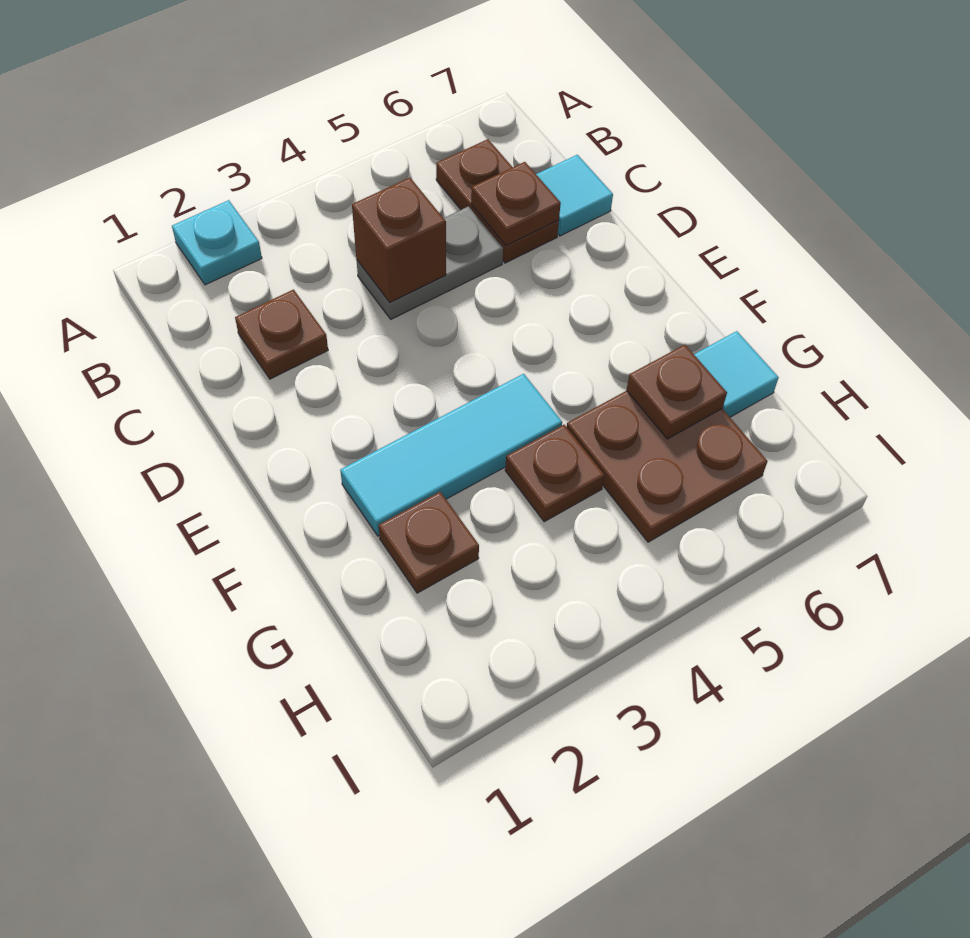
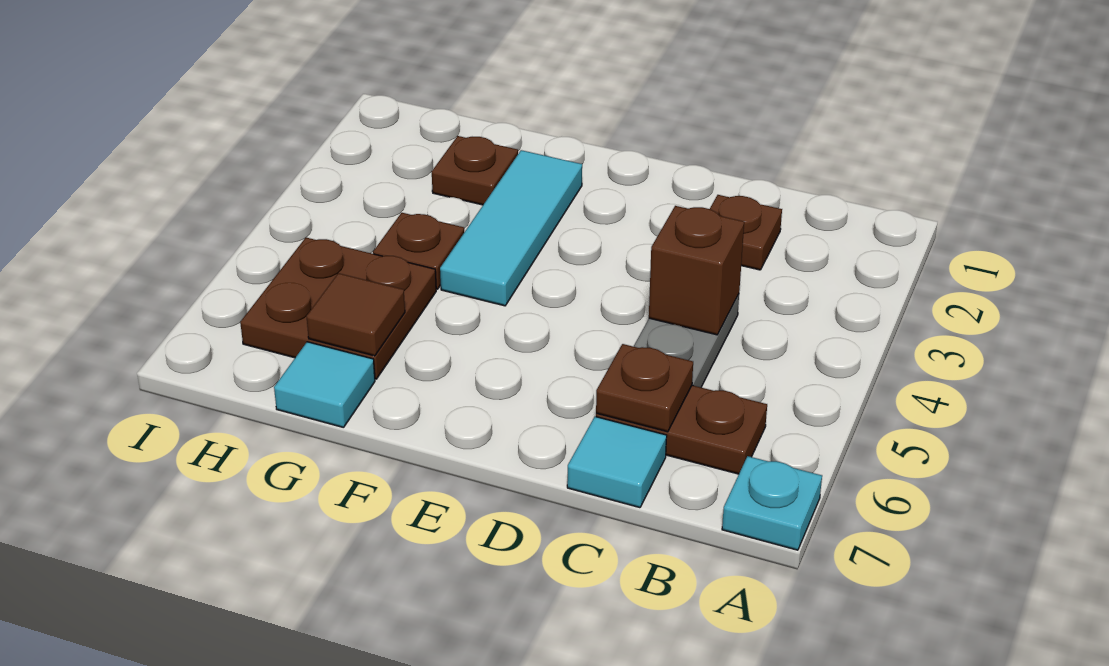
cyan plate A2 level 1 -> cyan plate A7 level 1
brown plate G6 level 2 -> brown tile G6 level 2

